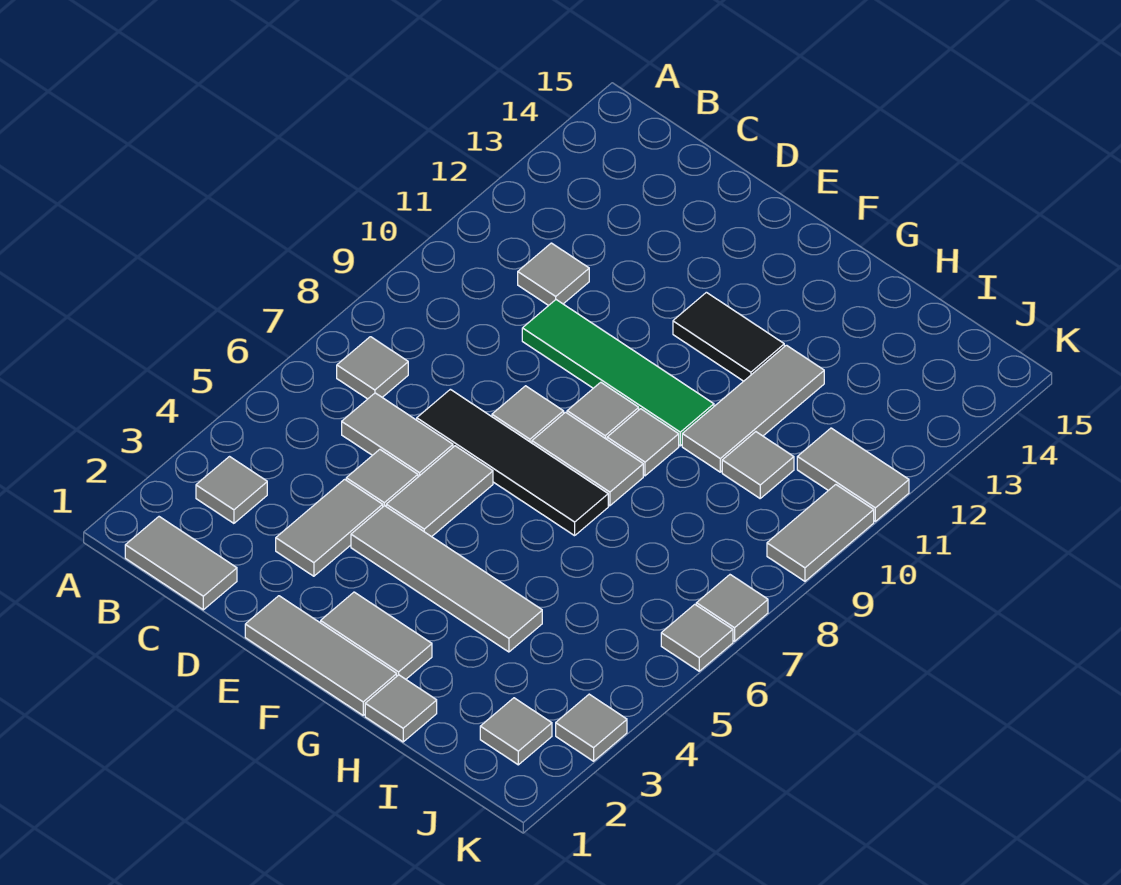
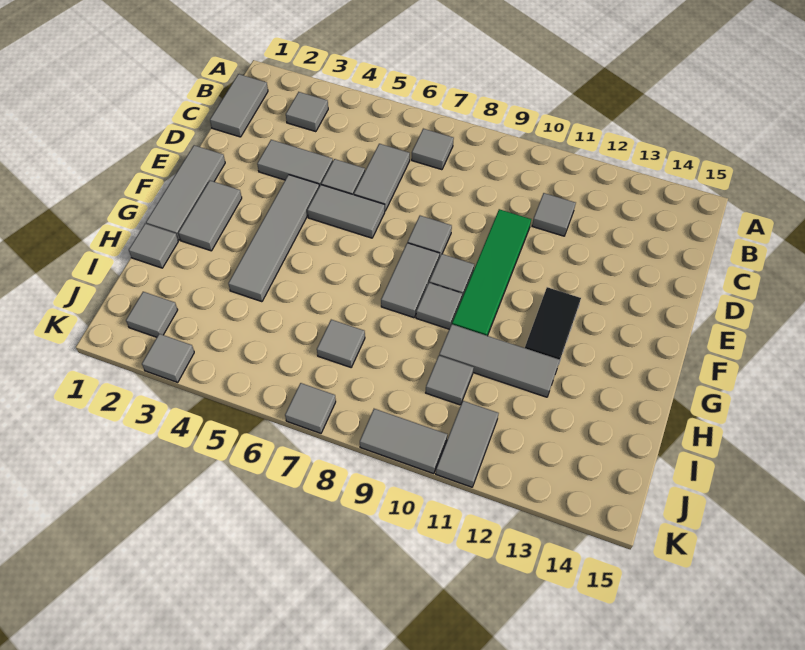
black tile D7:G7 level 1 -> none
grey tile K6 level 1 -> grey tile I7 level 1

